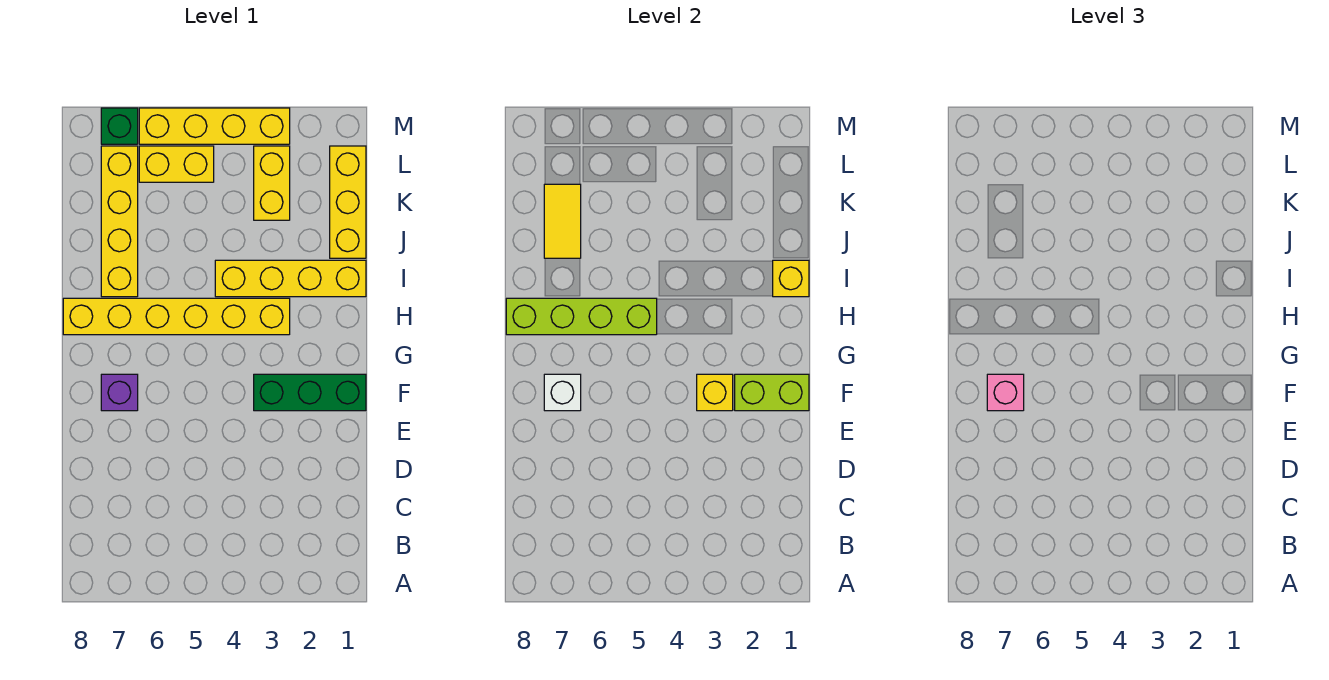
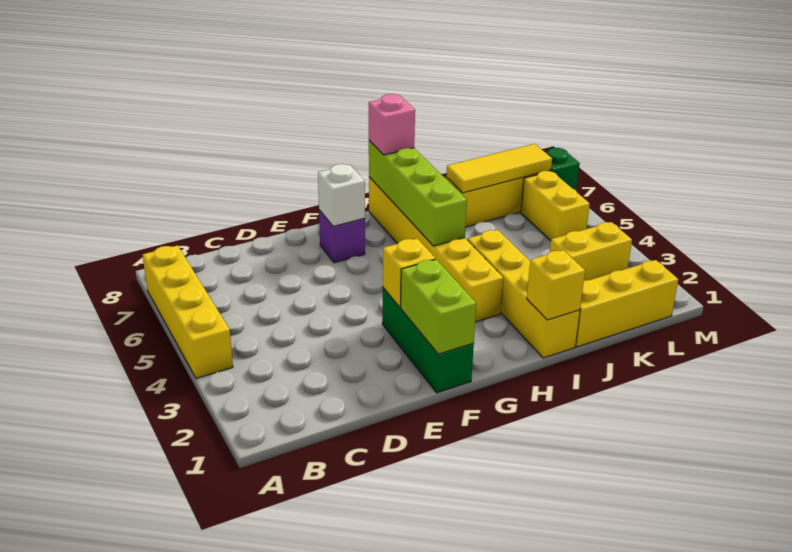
pink brick F7 level 3 -> pink brick H8 level 3
yellow tile J7:K7 level 2 -> yellow tile J7:L7 level 2
yellow brick M3:M6 level 1 -> yellow brick A4:A7 level 1

